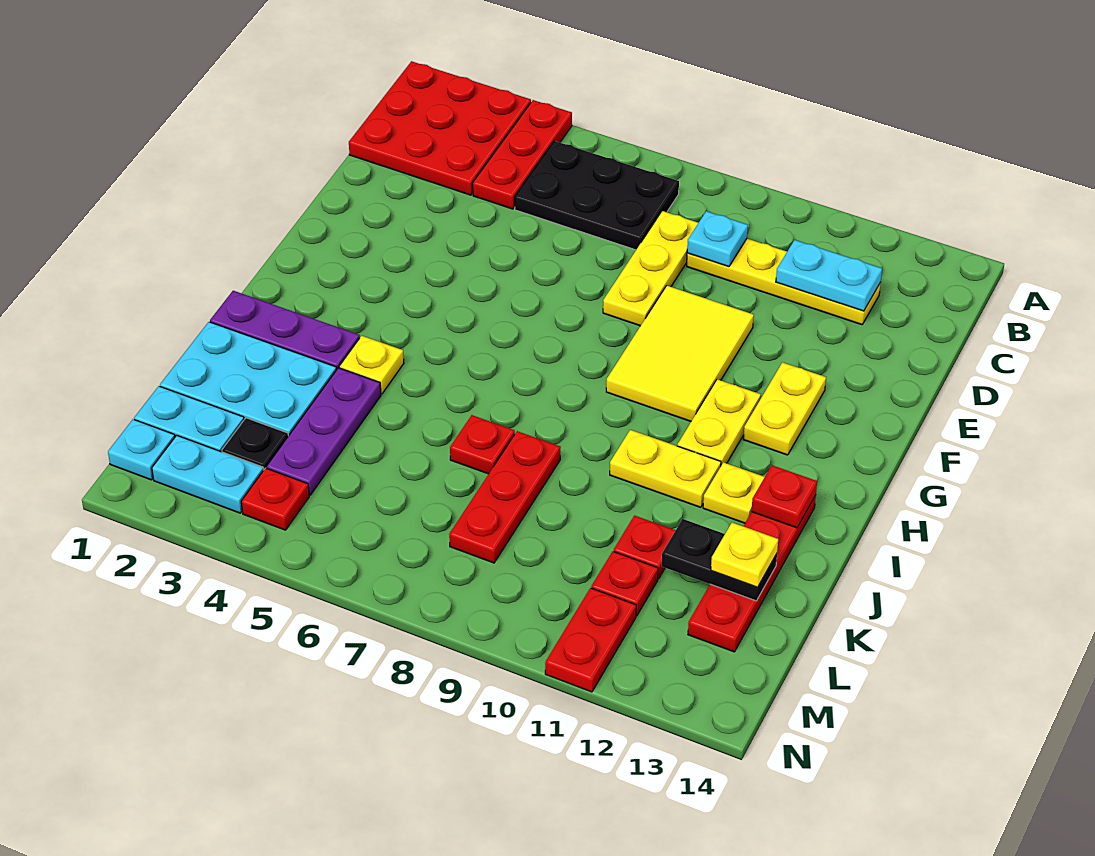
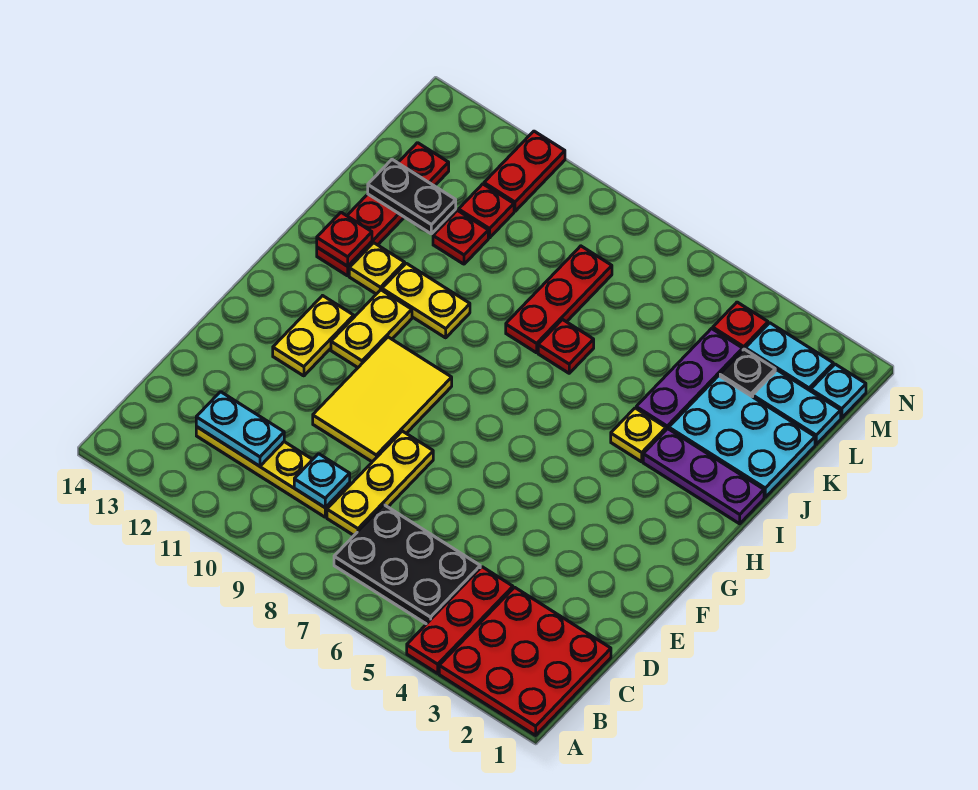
yellow plate K13 level 3 -> none

